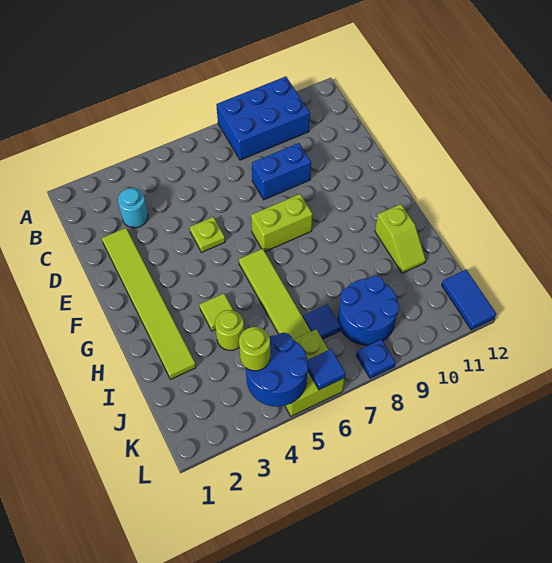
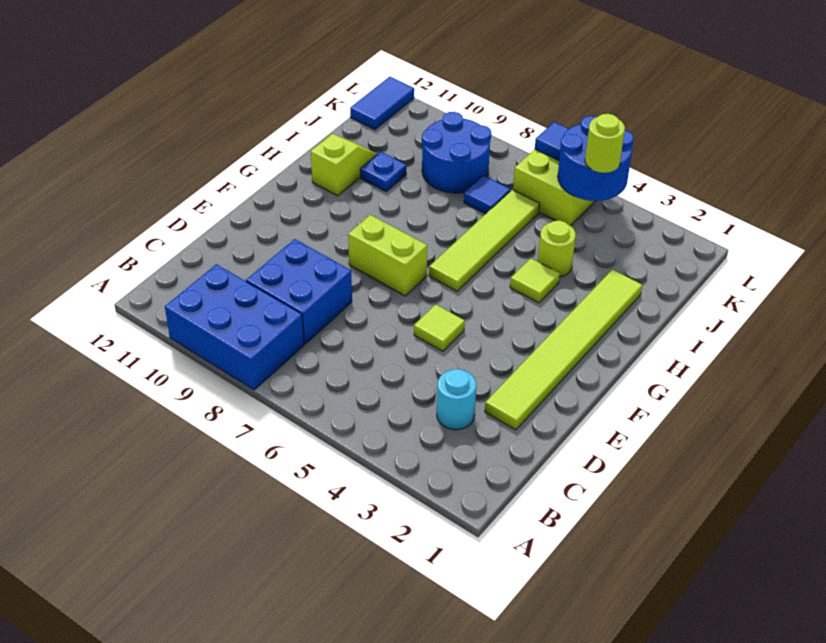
blue brick D8:D9 level 1 -> blue brick C8:D9 level 1
lime plate E5 level 1 -> lime tile E5 level 1
blue plate L8 level 1 -> blue plate I10 level 1

